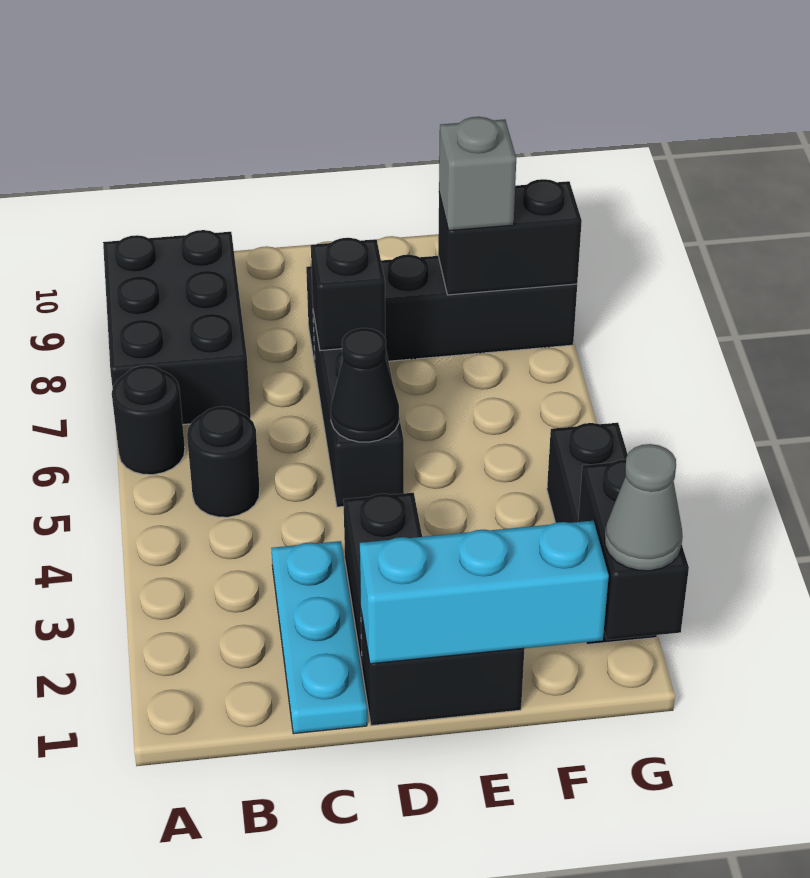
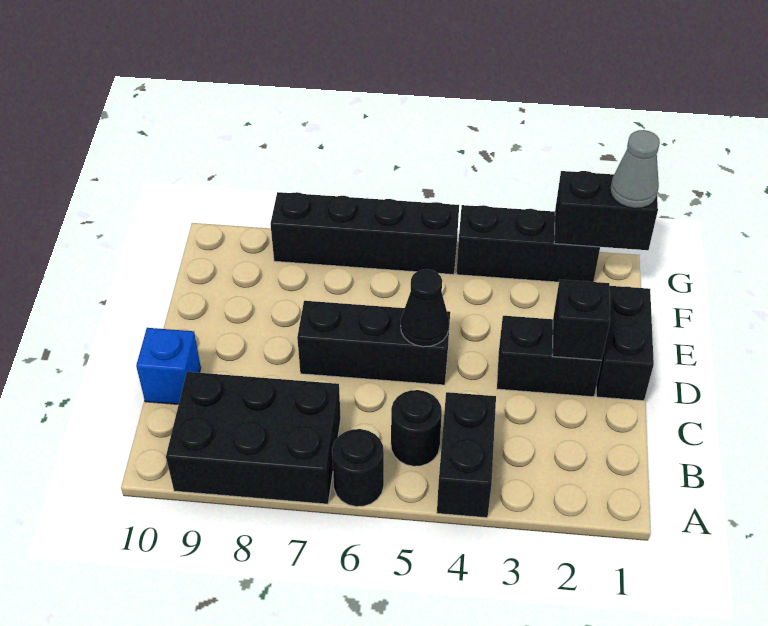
cyan plate C1:C3 level 1 -> none
none -> blue brick C10 level 1
cyan brick D1:F1 level 2 -> none
black brick D7 level 2 -> black brick D2 level 2
black brick D8:G8 level 1 -> black brick G5:G8 level 1
black brick F8:G8 level 2 -> black brick A4:B4 level 1
grey brick F8 level 3 -> none

